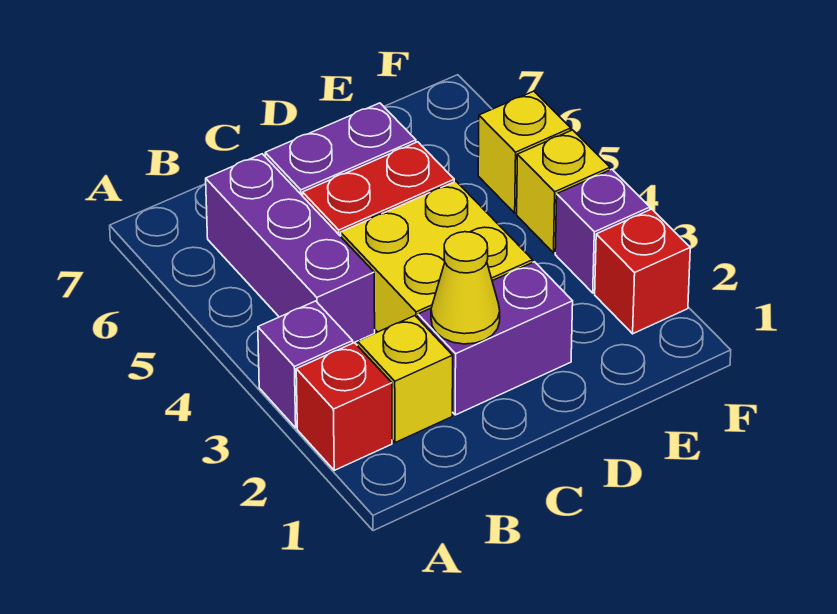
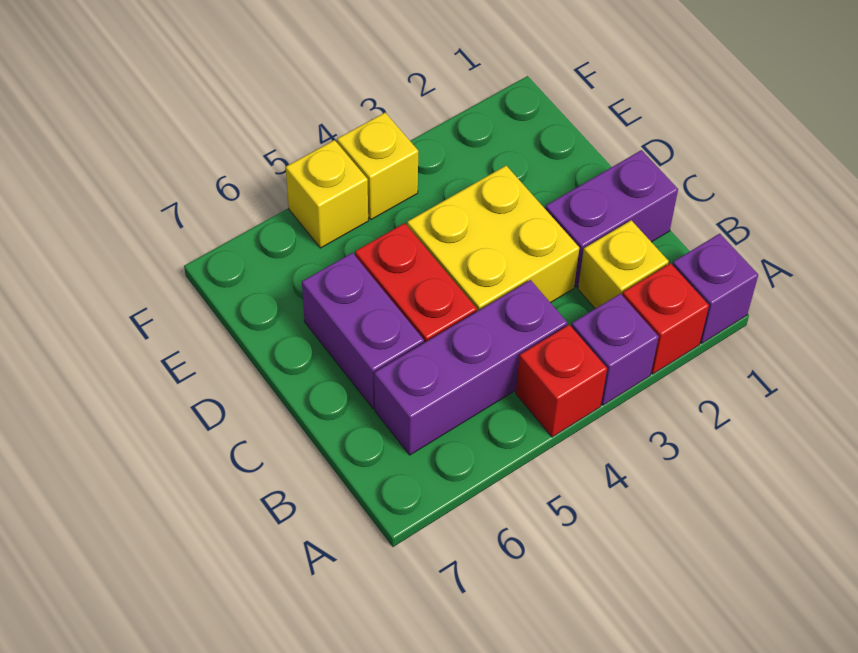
purple brick C2:D2 level 1 -> purple brick C1:C2 level 1
yellow cone C2 level 2 -> none
red brick F2 level 1 -> red brick A4 level 1
purple brick F3 level 1 -> purple brick A1 level 1

